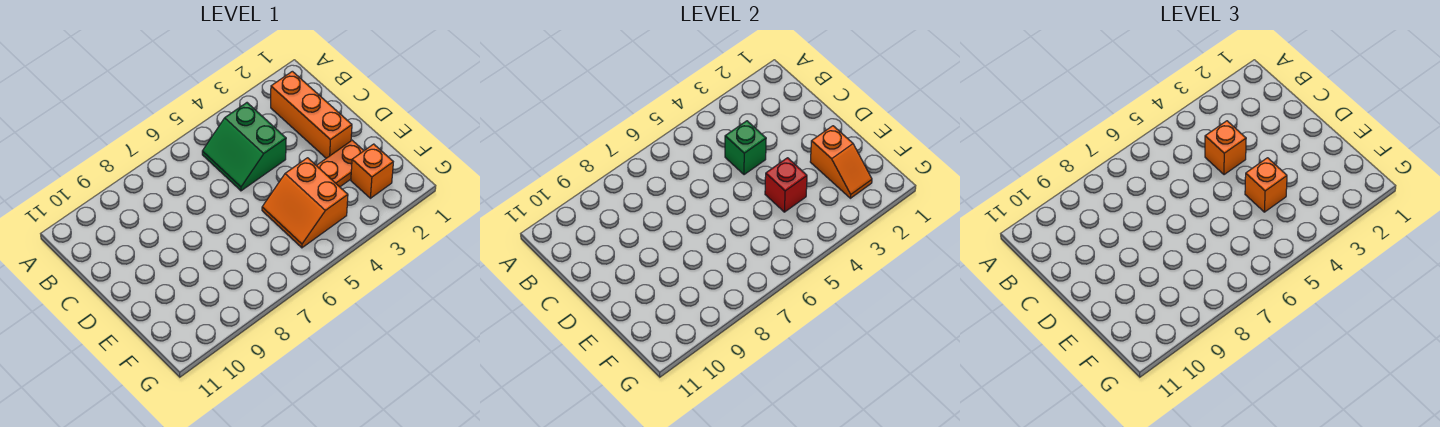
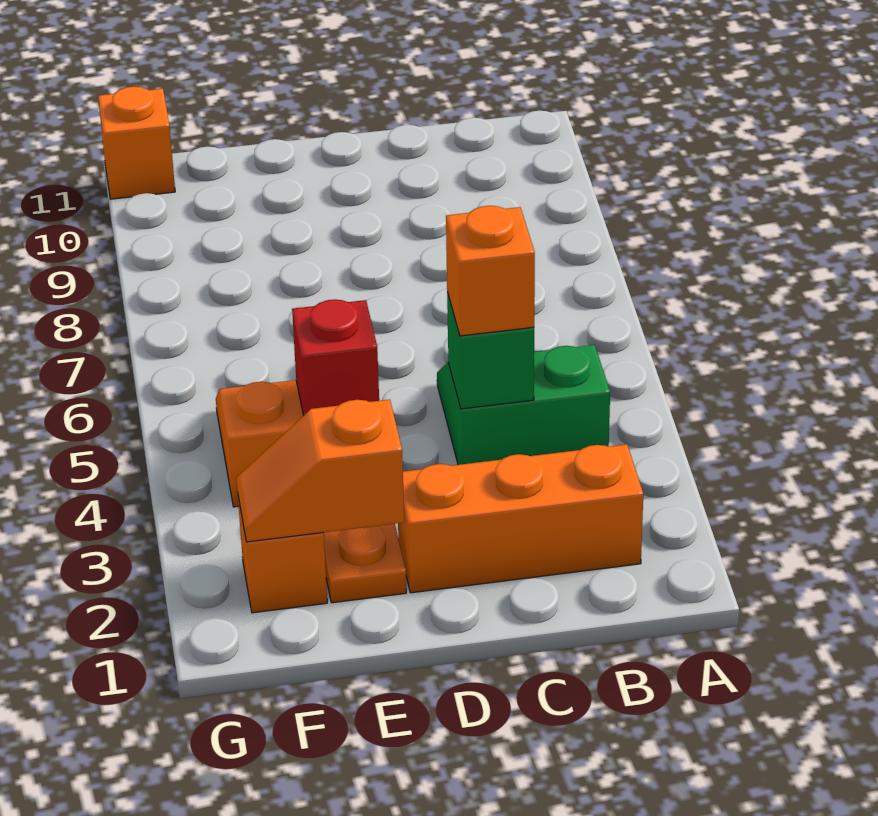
orange brick E4 level 3 -> orange brick G11 level 1

